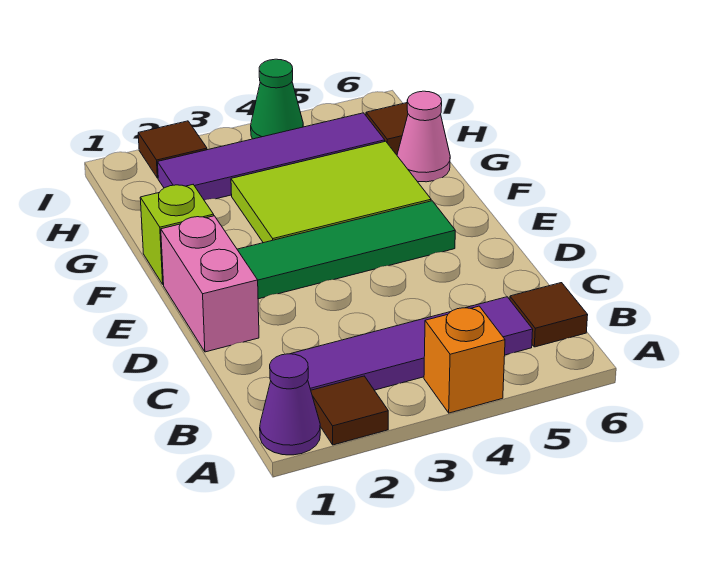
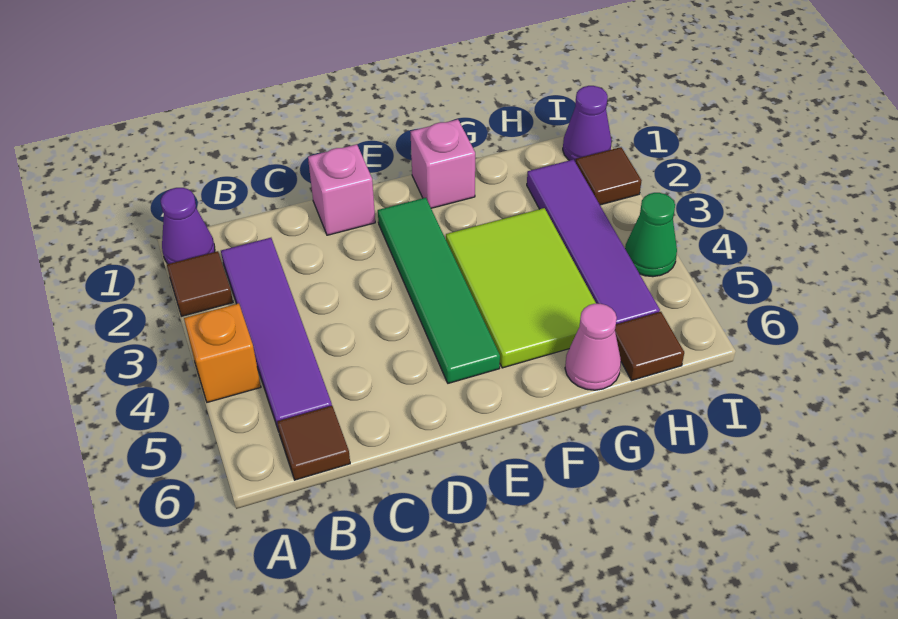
pink brick D1:E1 level 1 -> pink brick D1 level 1
lime brick F1 level 1 -> pink brick F1 level 1
none -> purple cone I1 level 1

